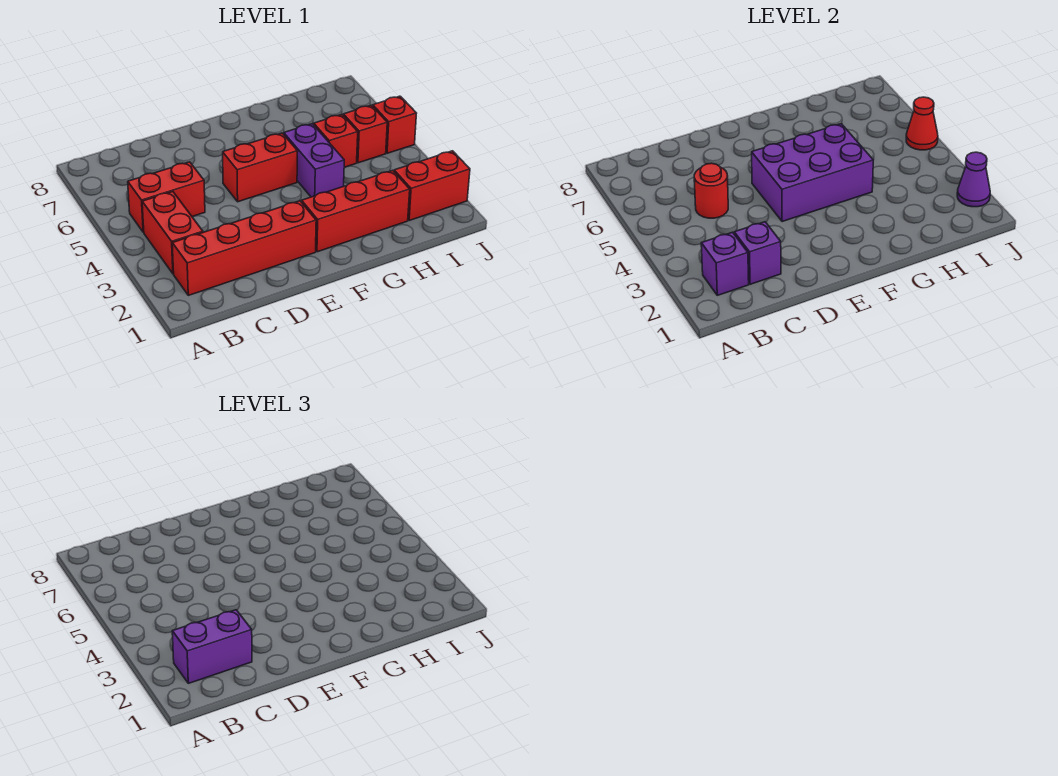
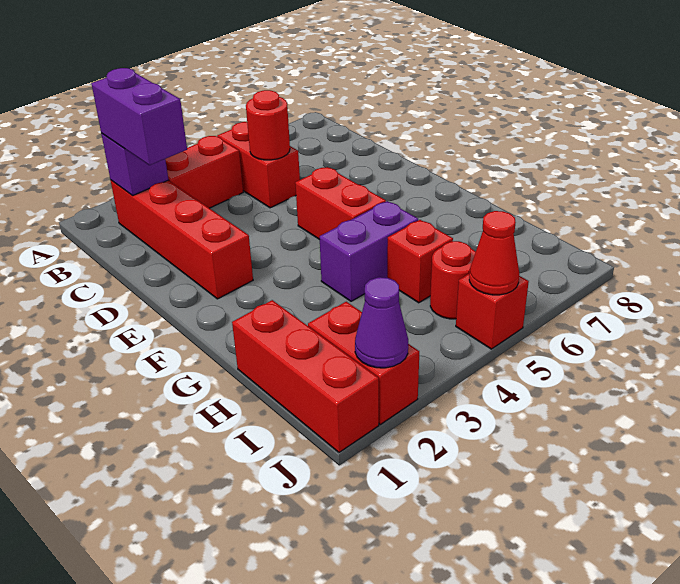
purple brick C2 level 2 -> none
purple brick E4:G5 level 2 -> none
red brick F2:H2 level 1 -> red brick H1:J1 level 1
red brick I5 level 1 -> red round brick I5 level 1

